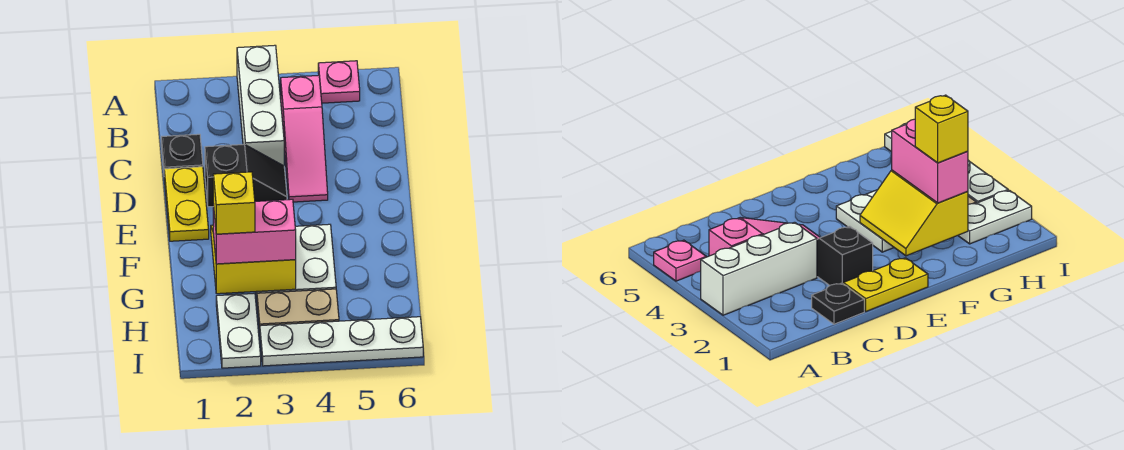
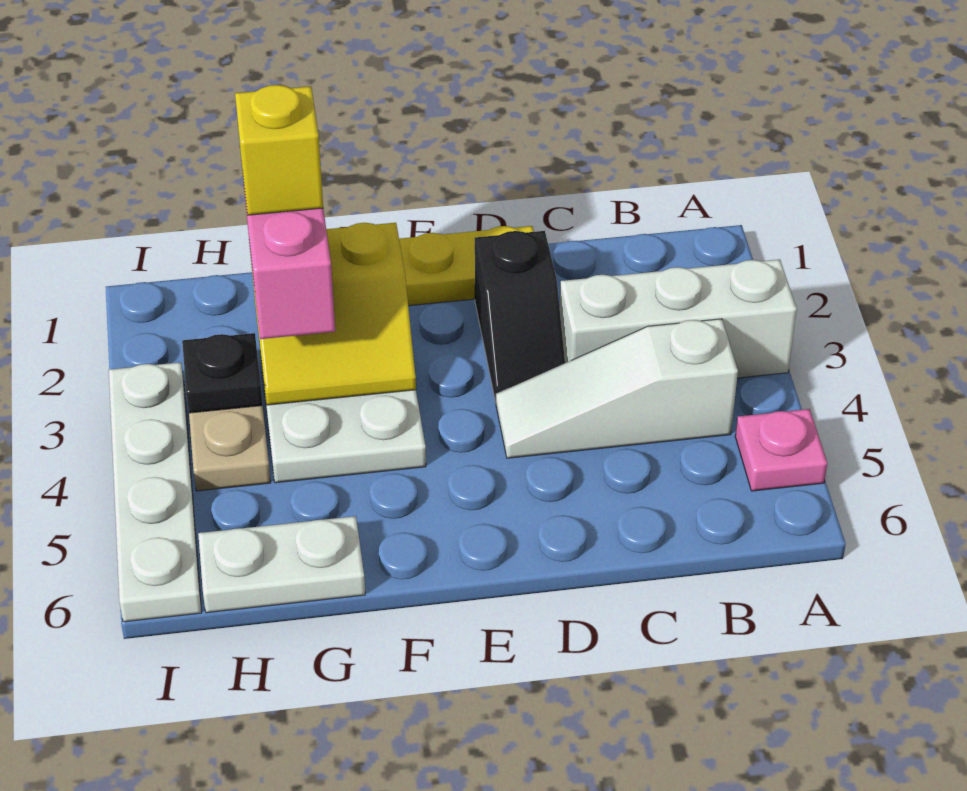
pink slope B4:D4 level 1 top B -> white slope B4:D4 level 1 top B
black plate C1 level 1 -> black plate H3 level 2
yellow slope F2:G3 level 2 top G -> yellow slope F2:G3 level 2 top 2
white plate H2:I2 level 1 -> white plate G6:H6 level 1

